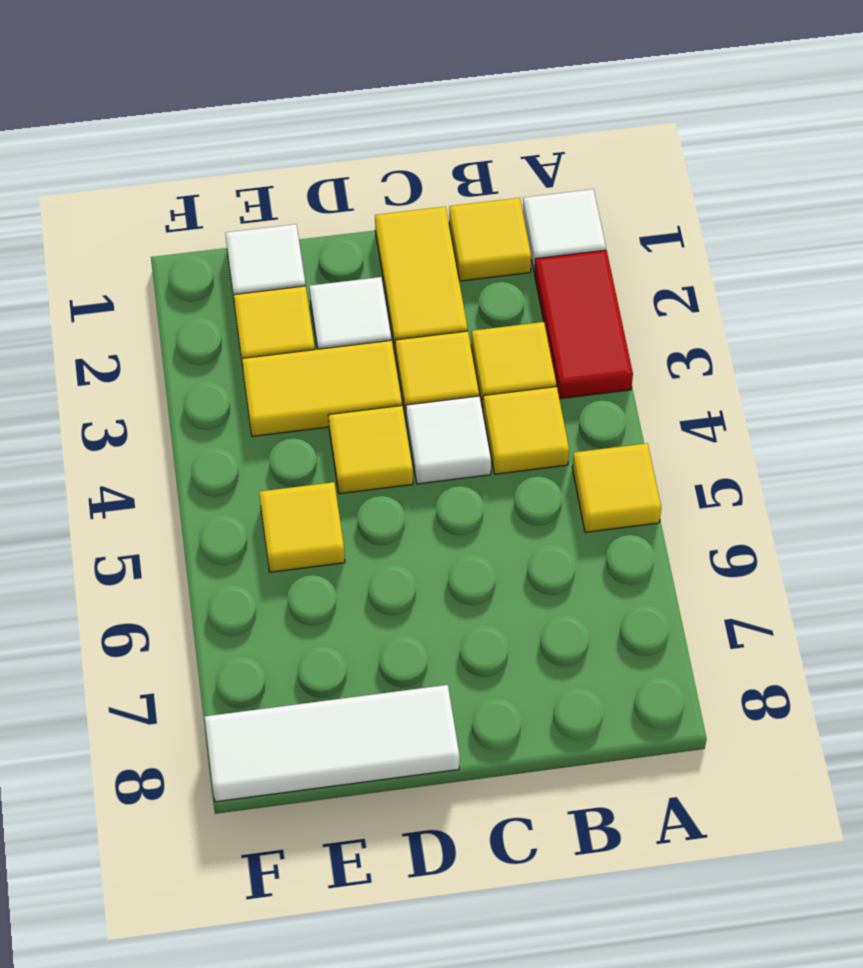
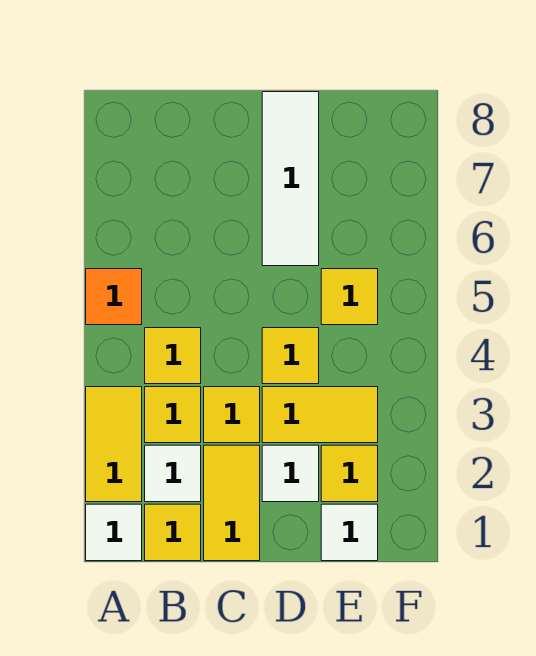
red tile A2:A3 level 1 -> yellow tile A2:A3 level 1
yellow tile A5 level 1 -> orange tile A5 level 1
white tile C4 level 1 -> white tile B2 level 1
white tile D8:F8 level 1 -> white tile D6:D8 level 1

